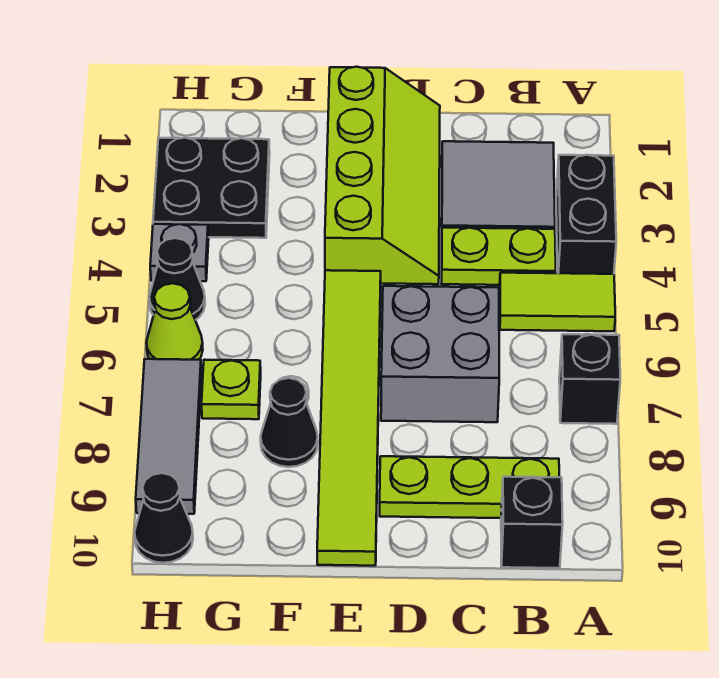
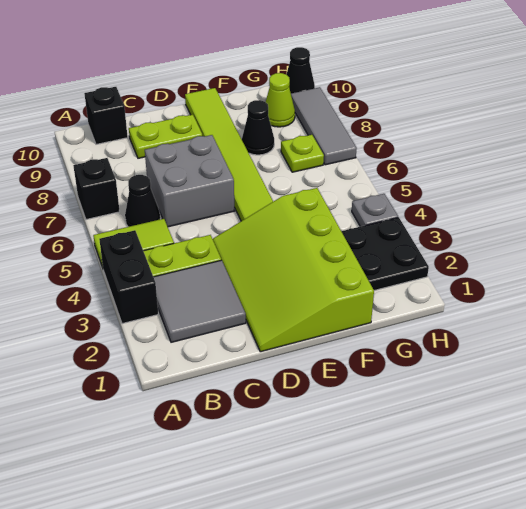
lime plate B9:D9 level 1 -> lime plate C9:D9 level 1
lime slope D1:E4 level 1 top E -> lime slope D1:F4 level 1 top F
black cone H5 level 1 -> black cone B6 level 1
lime cone H6 level 1 -> lime cone G9 level 1

